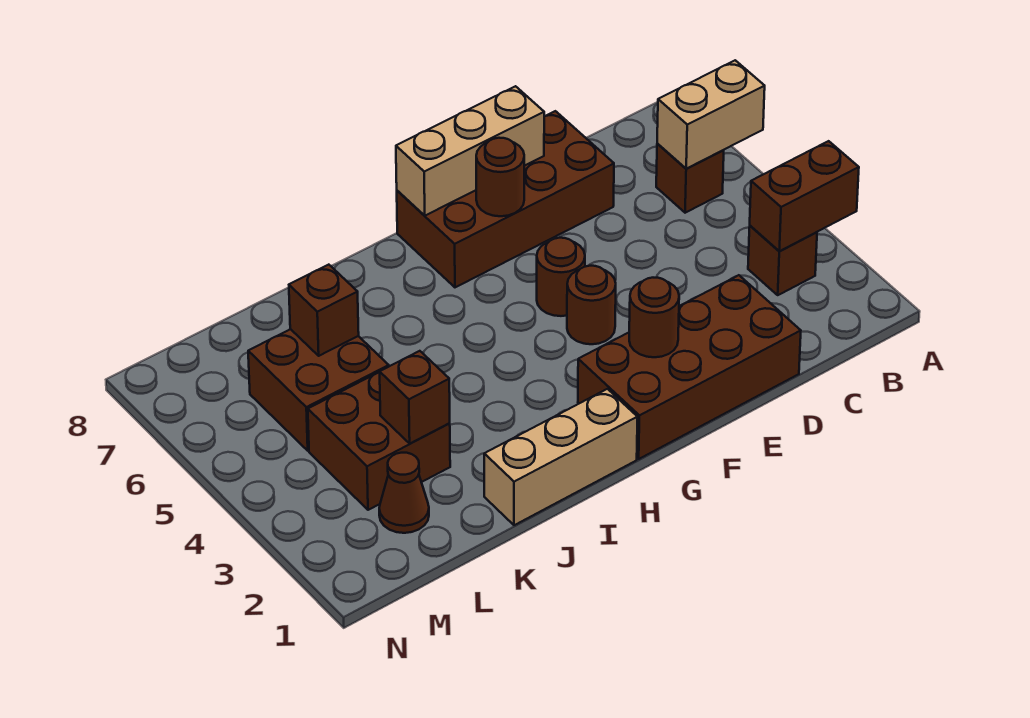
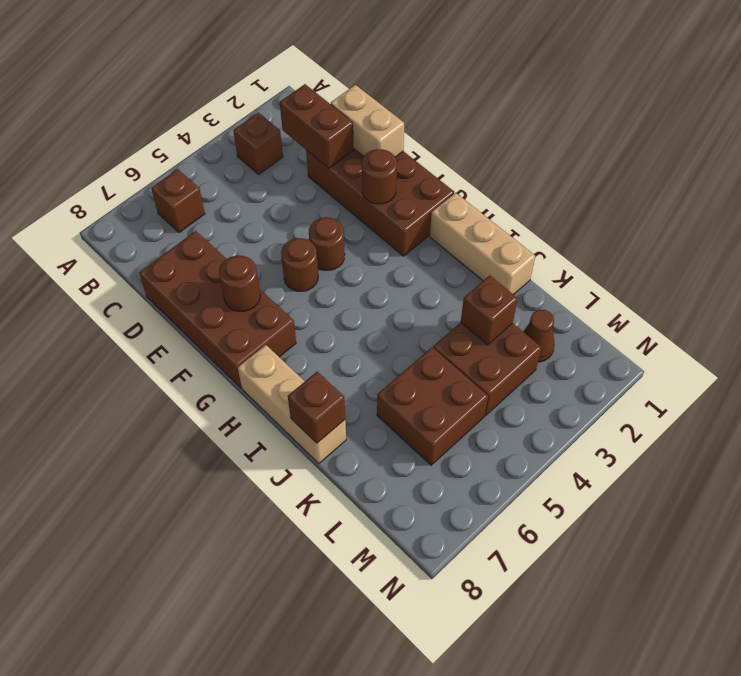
brown brick A3:B3 level 2 -> brown brick C2:D2 level 2
tan brick A6:B6 level 2 -> tan brick D1:E1 level 2
tan brick E8:G8 level 2 -> tan brick H8:J8 level 1
brown brick K6 level 2 -> brown brick J8 level 2

